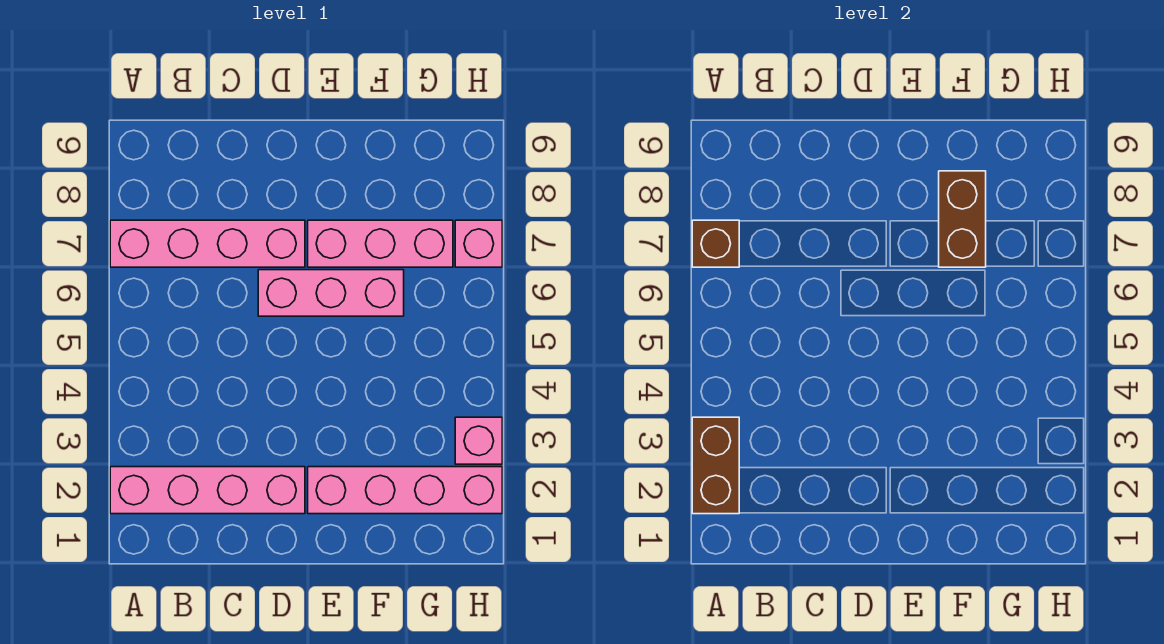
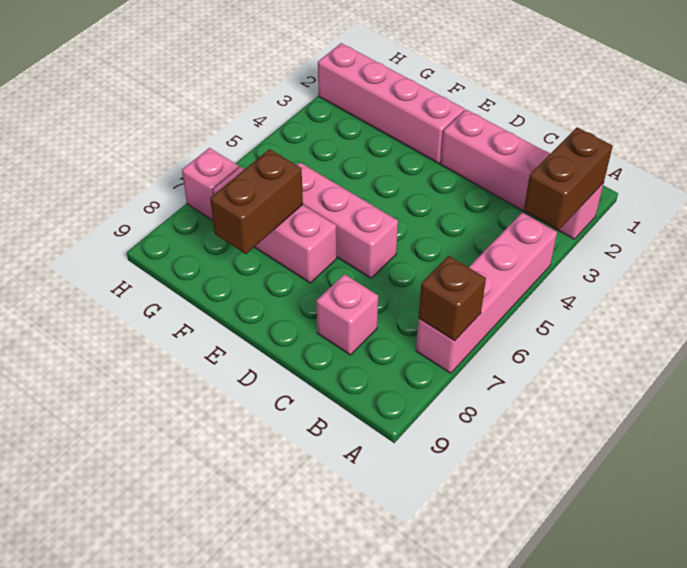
pink brick A7:D7 level 1 -> pink brick A4:A7 level 1
pink brick H3 level 1 -> pink brick C8 level 1

